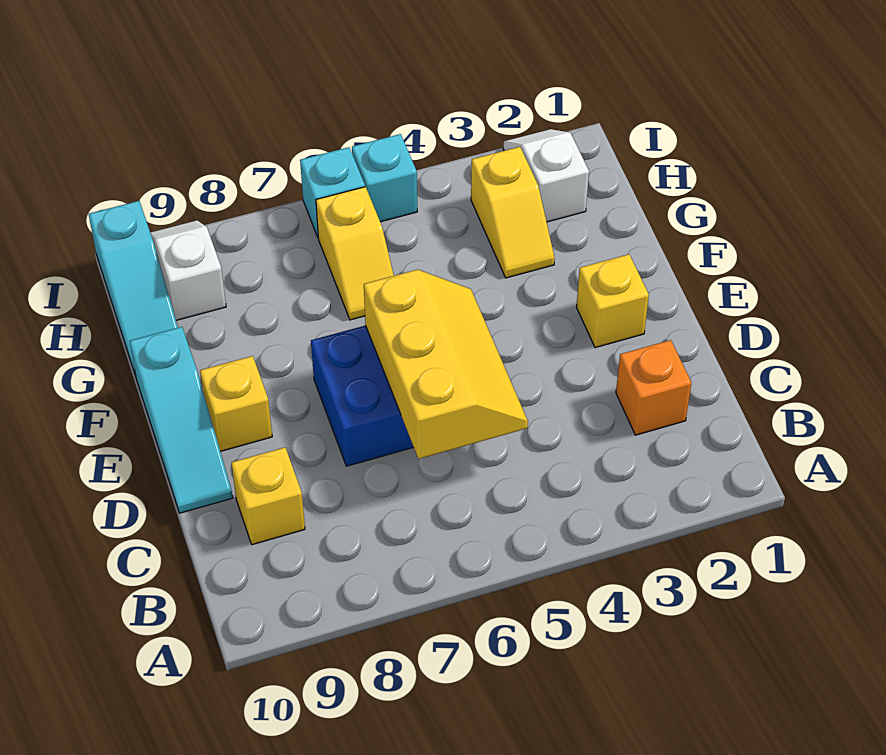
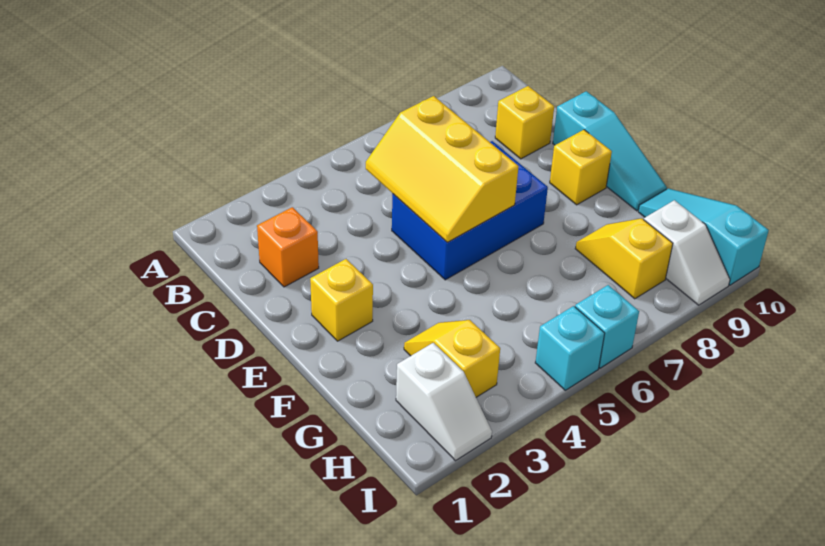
cyan slope D10:F10 level 1 top F -> cyan slope D10:F10 level 1 top D
yellow slope G6:H6 level 1 top H -> yellow slope G8:H8 level 1 top H

